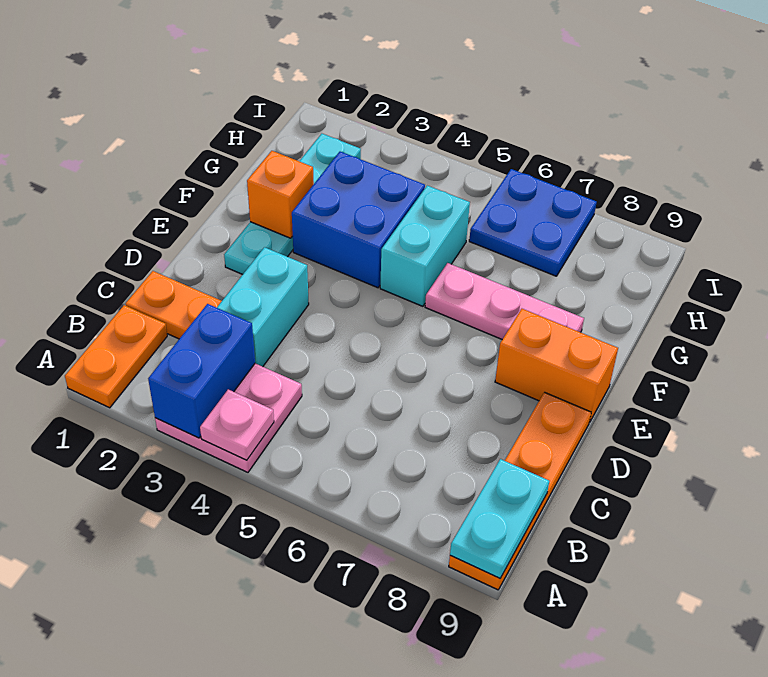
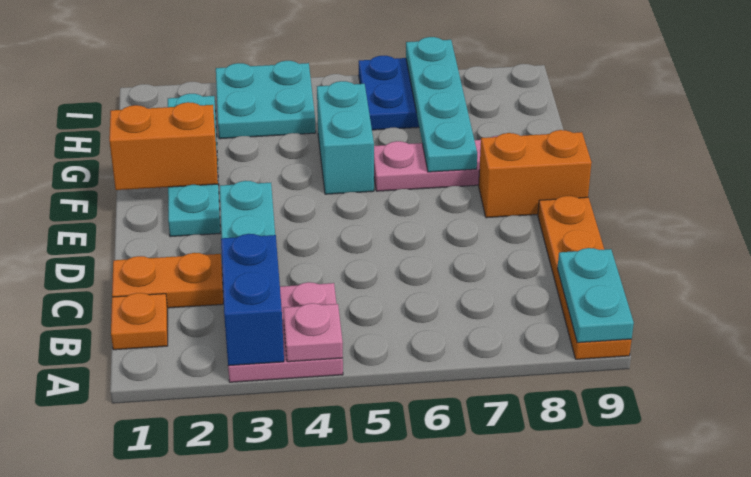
orange plate A1:B1 level 1 -> orange plate B1 level 1
orange brick F2 level 2 -> orange brick F1:F2 level 2
blue brick F3:G4 level 1 -> none
none -> cyan plate F7:I7 level 2
none -> cyan plate H3:I4 level 1

